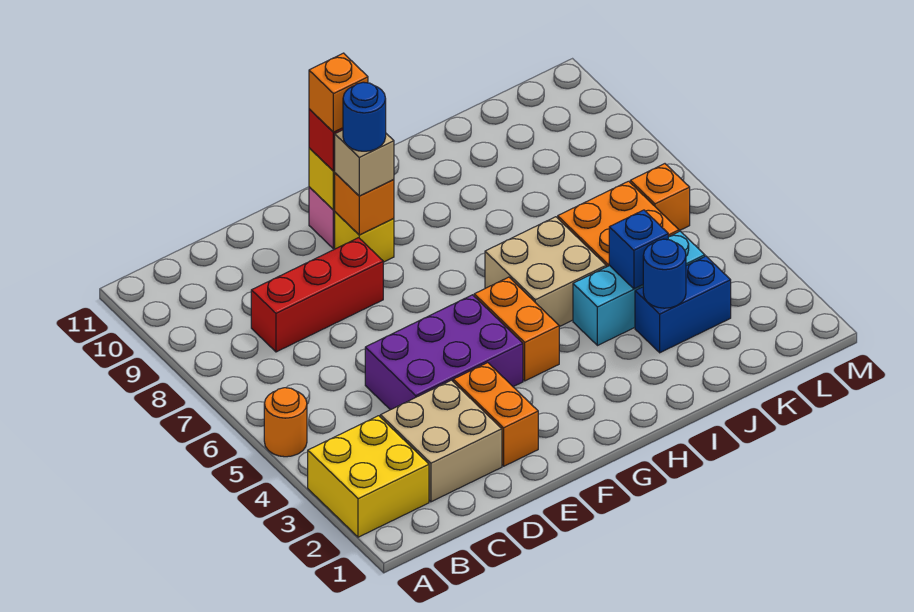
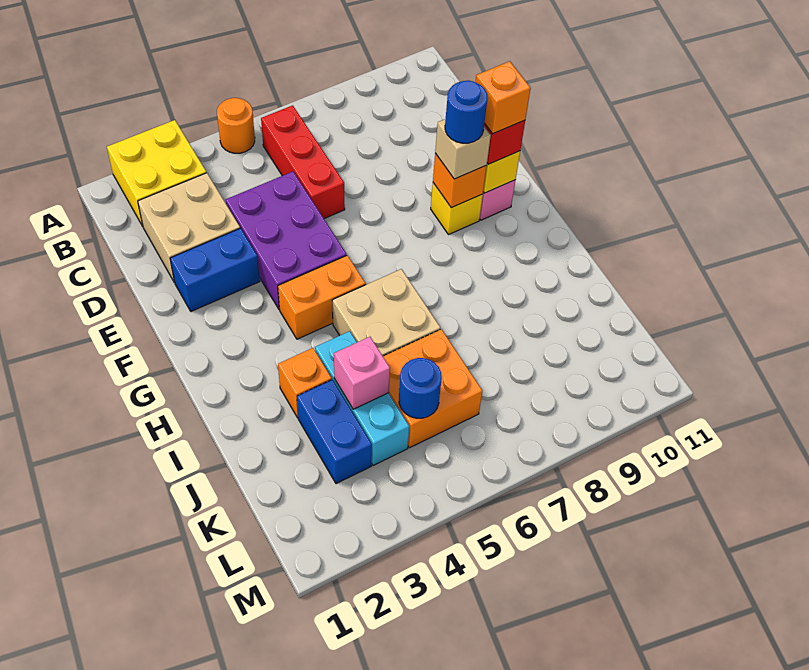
red brick C8:E8 level 1 -> red brick B6:D6 level 1
orange brick E2:E3 level 1 -> blue brick E2:E3 level 1
blue round brick J3 level 2 -> blue round brick K5 level 2
blue brick J4 level 2 -> pink brick J4 level 2
orange brick L6 level 1 -> orange brick I3 level 1

